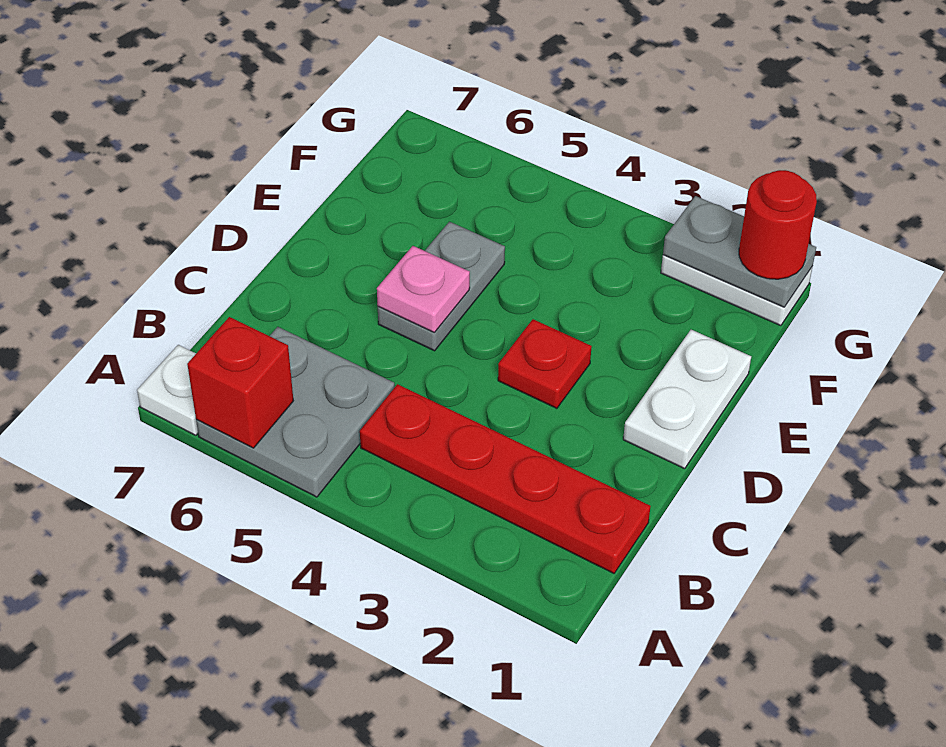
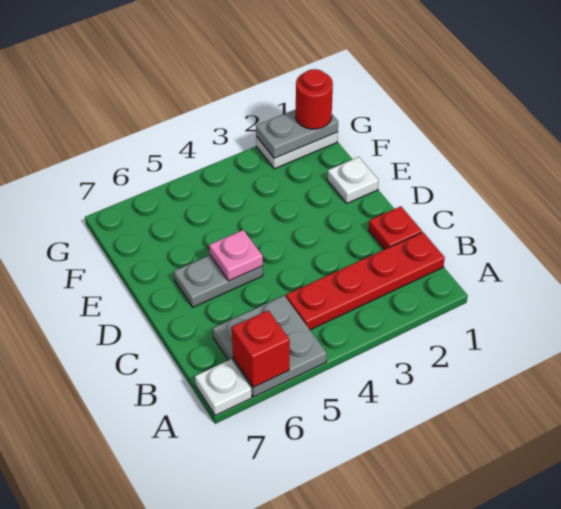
white plate D1:E1 level 1 -> white plate E1 level 1
red plate D3 level 1 -> red plate C1 level 1
grey plate D5:E5 level 1 -> grey plate D5:D6 level 1

